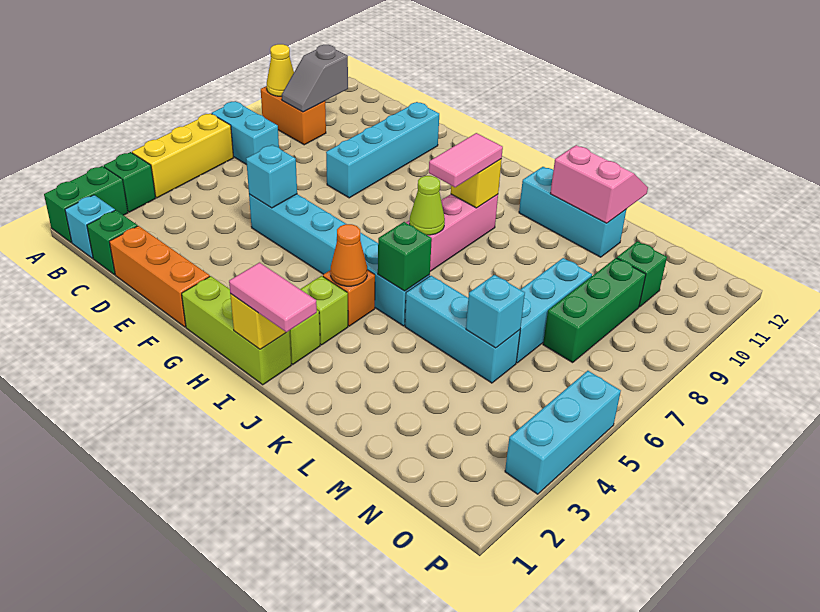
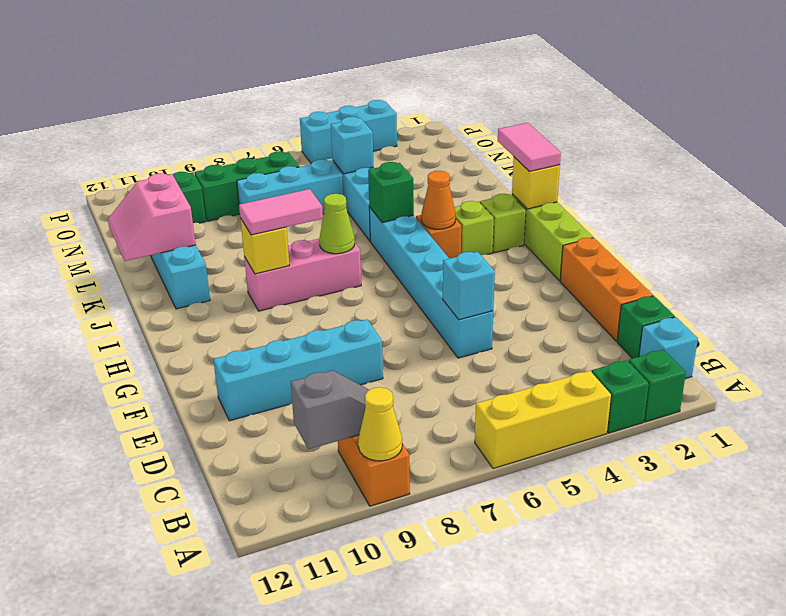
green brick A1:A2 level 1 -> green brick A2 level 1
cyan brick A7:B7 level 1 -> none

